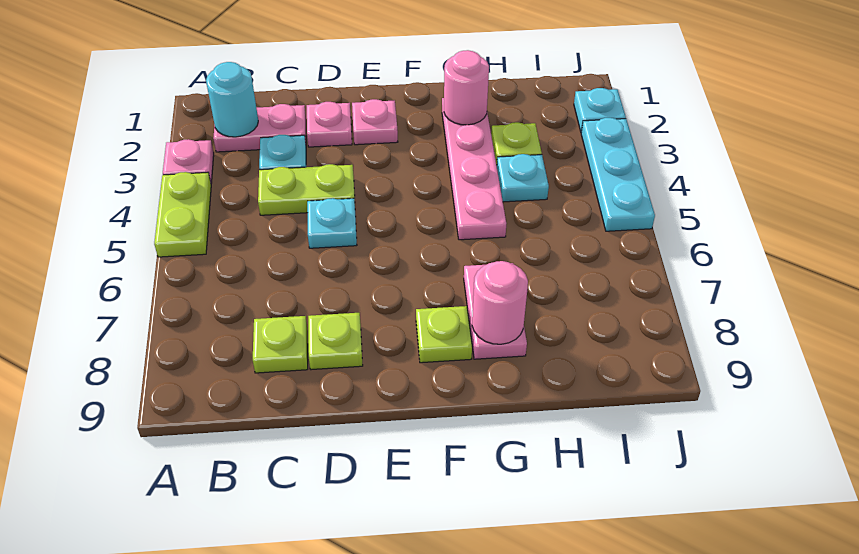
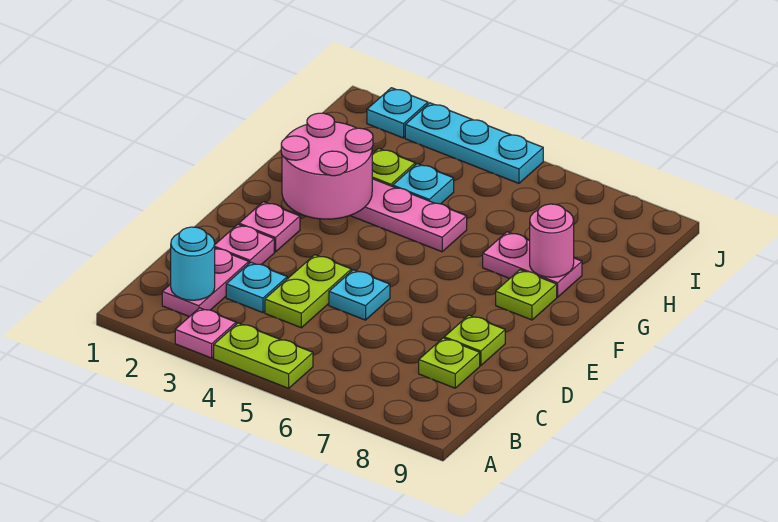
pink round brick G2 level 2 -> pink round brick F2:G3 level 2

